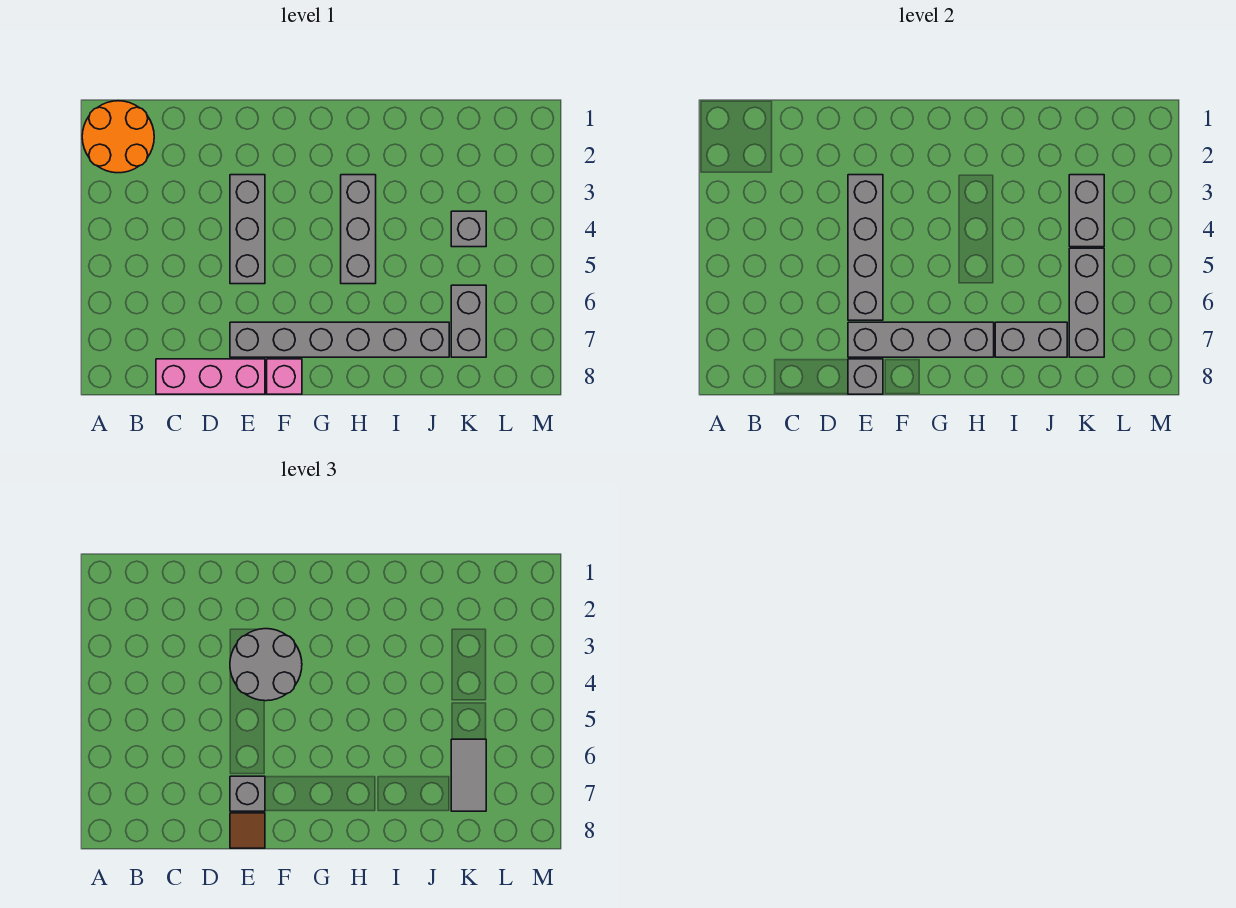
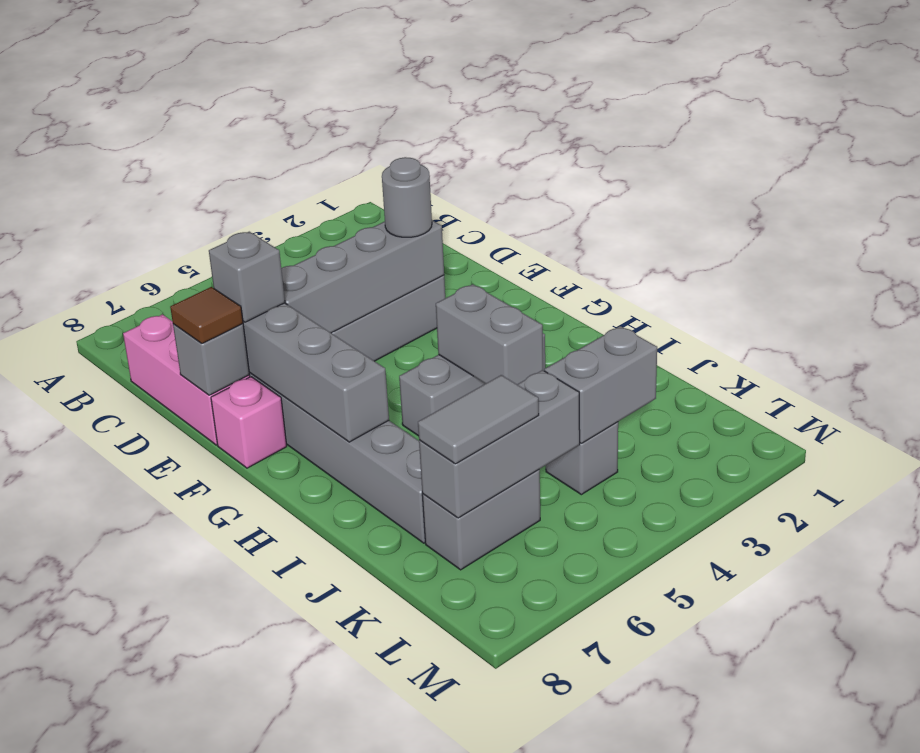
orange round brick A1:B2 level 1 -> none
grey round brick E3:F4 level 3 -> grey round brick E3 level 3
grey brick I7:J7 level 2 -> grey brick H4:I4 level 2

